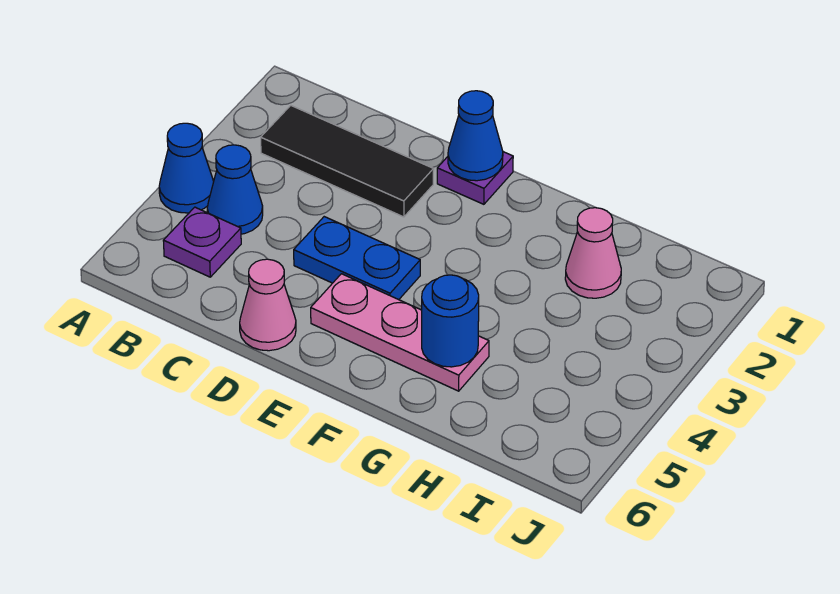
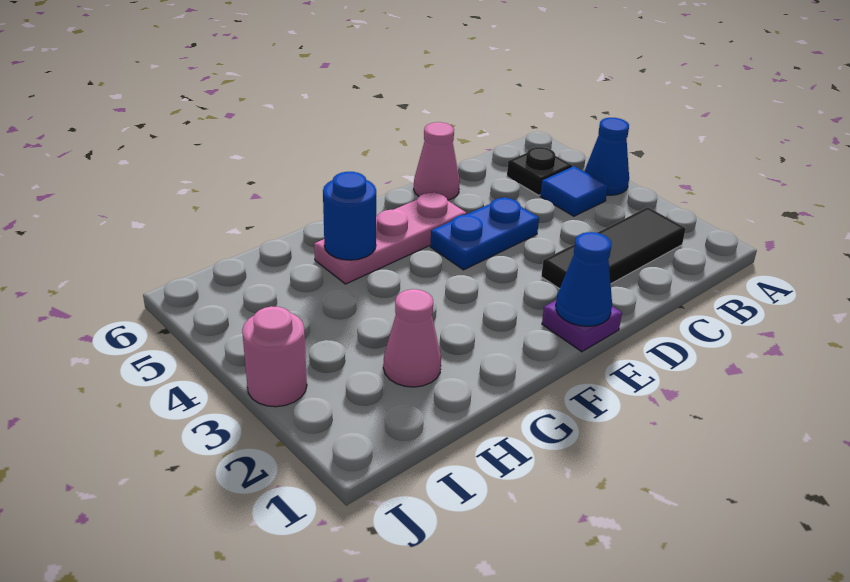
blue cone B4 level 1 -> blue tile B4 level 1
purple plate B5 level 1 -> black plate B5 level 1
none -> pink round brick J3 level 1

